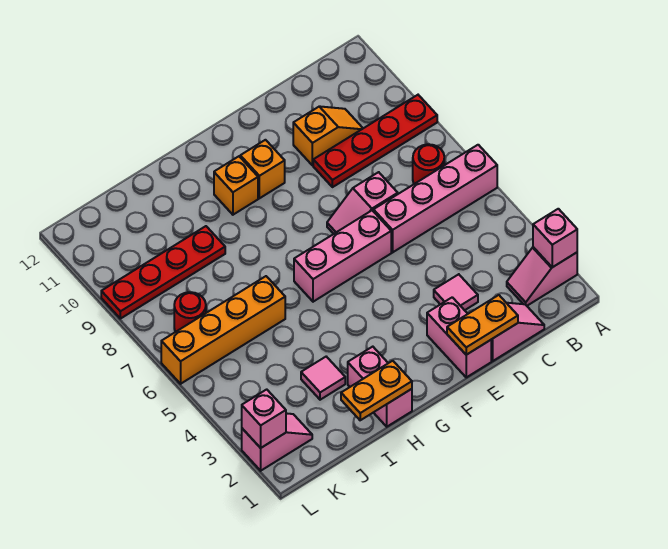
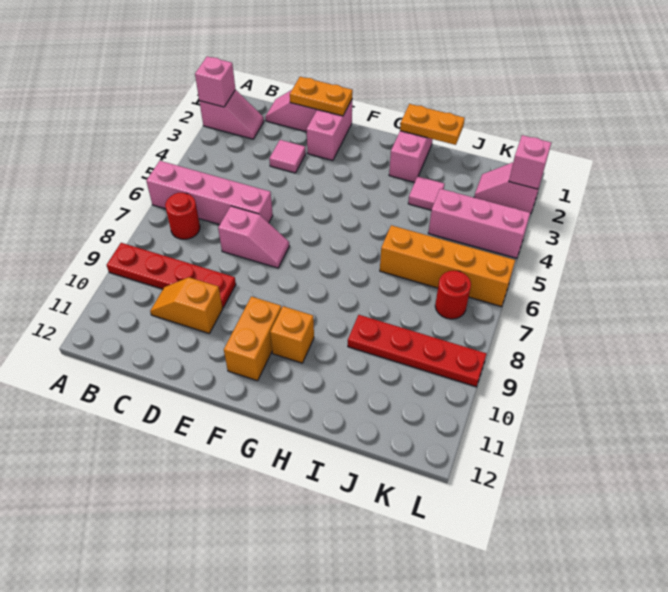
pink brick E6:G6 level 1 -> pink brick J4:L4 level 1
orange brick F10 level 1 -> orange brick F10:F11 level 1

